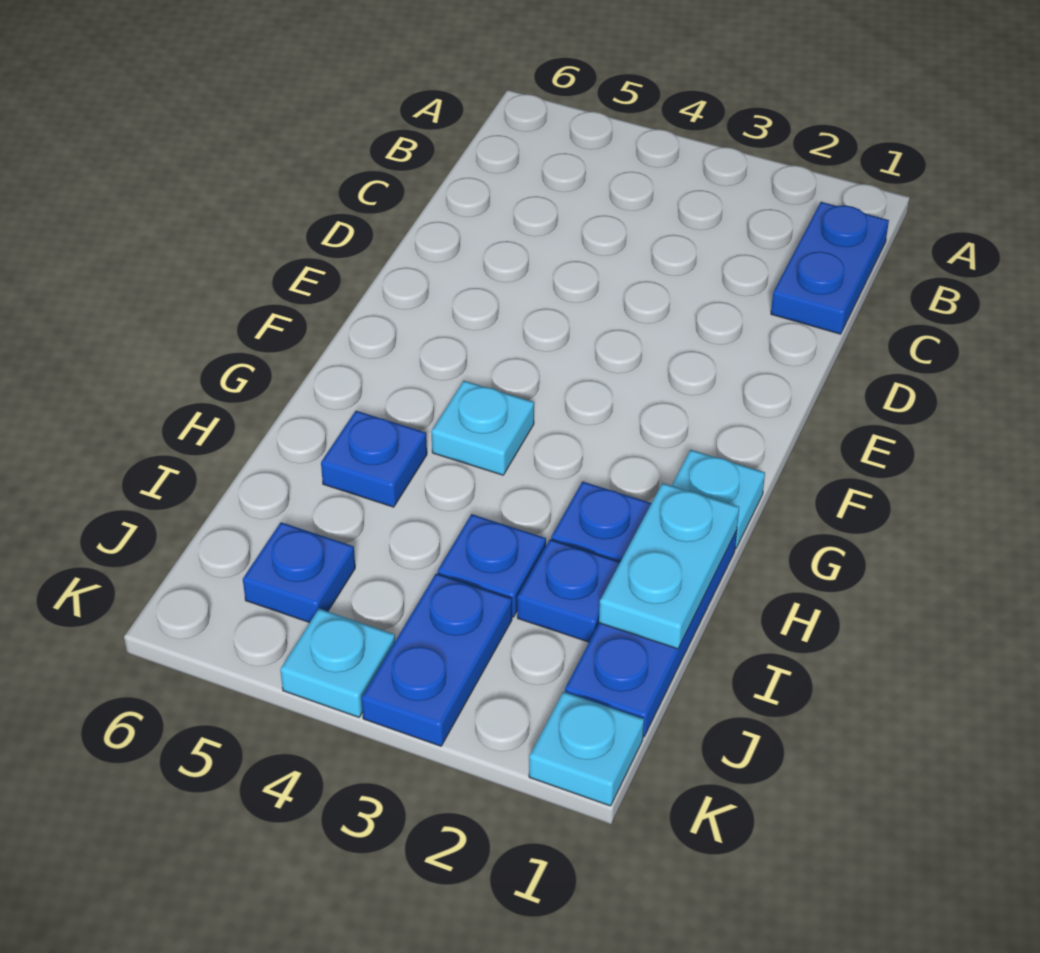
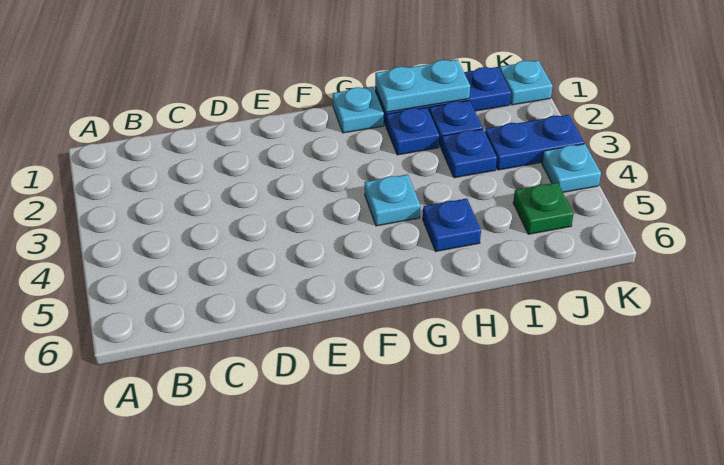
blue plate B1:C1 level 1 -> none
blue plate J5 level 1 -> green plate J5 level 1

